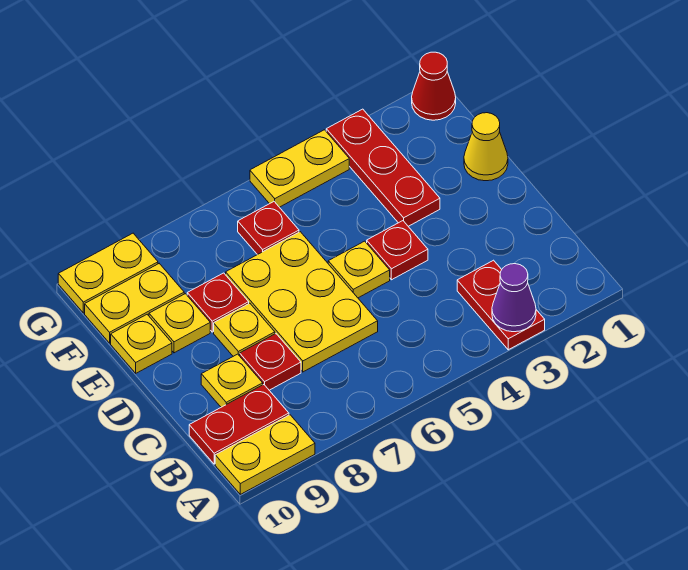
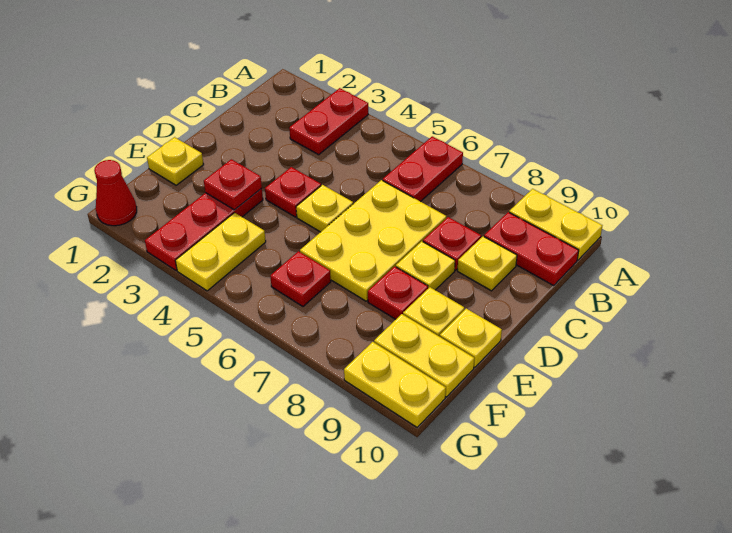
purple cone A3 level 2 -> none
none -> red plate A6:B6 level 1
yellow cone E1 level 1 -> yellow plate E1 level 1
none -> red plate E3 level 2
yellow plate G4:G5 level 1 -> yellow plate F4:G4 level 1

